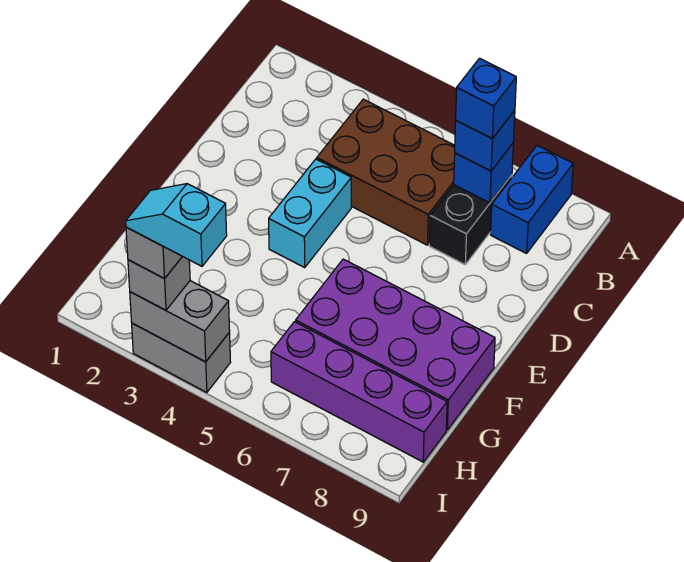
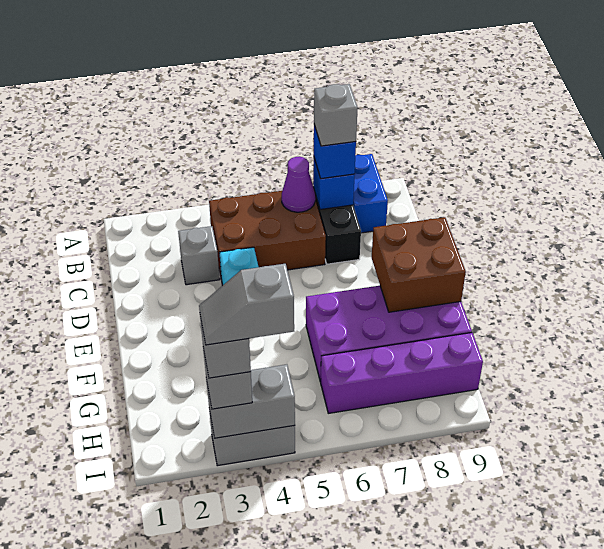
none -> purple cone B6 level 2
blue brick B7 level 4 -> grey brick B7 level 4
none -> grey brick C3 level 1
none -> brown brick E8:F9 level 2
cyan slope I3:I4 level 5 top 4 -> grey slope I3:I4 level 5 top 4

